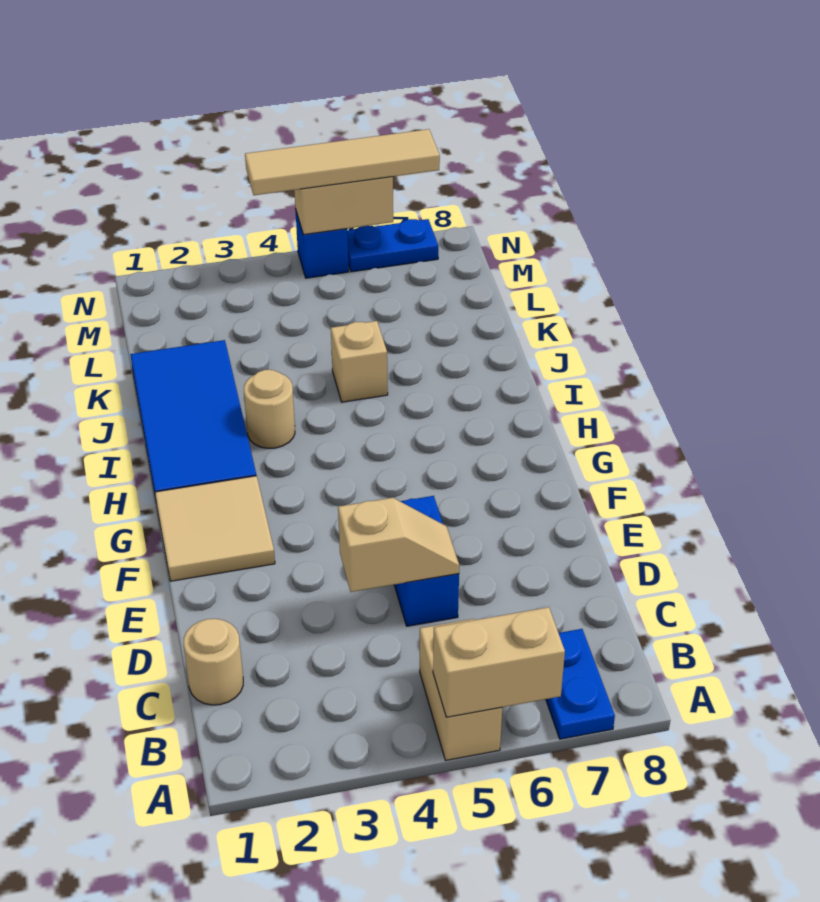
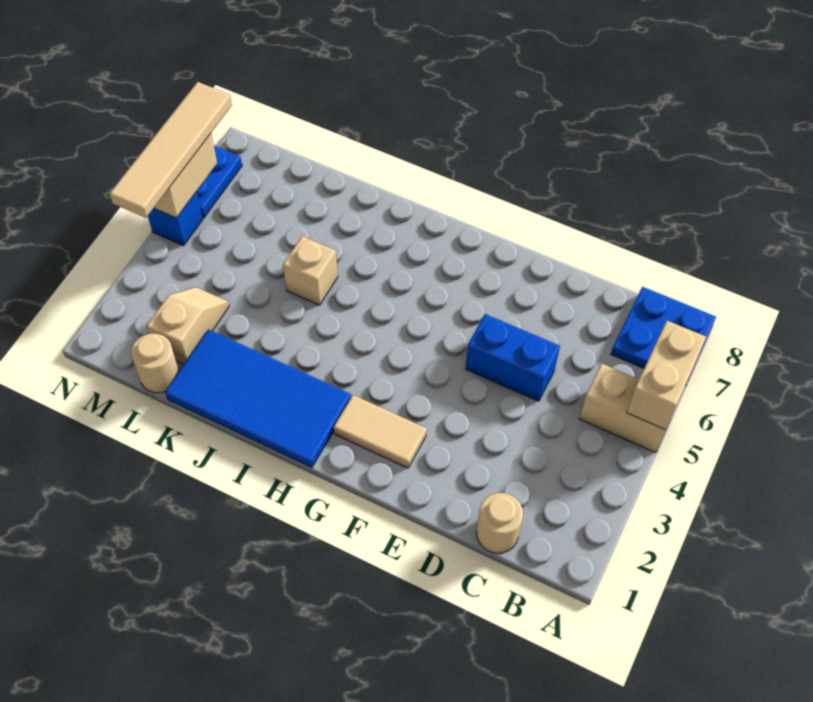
blue plate A7:B7 level 1 -> blue plate A7:B8 level 1
tan slope D4:D5 level 2 top 4 -> tan slope L2:L3 level 1 top 2
tan tile F1:G2 level 1 -> tan tile F2:G2 level 1
tan round brick I3 level 1 -> tan round brick L1 level 1

